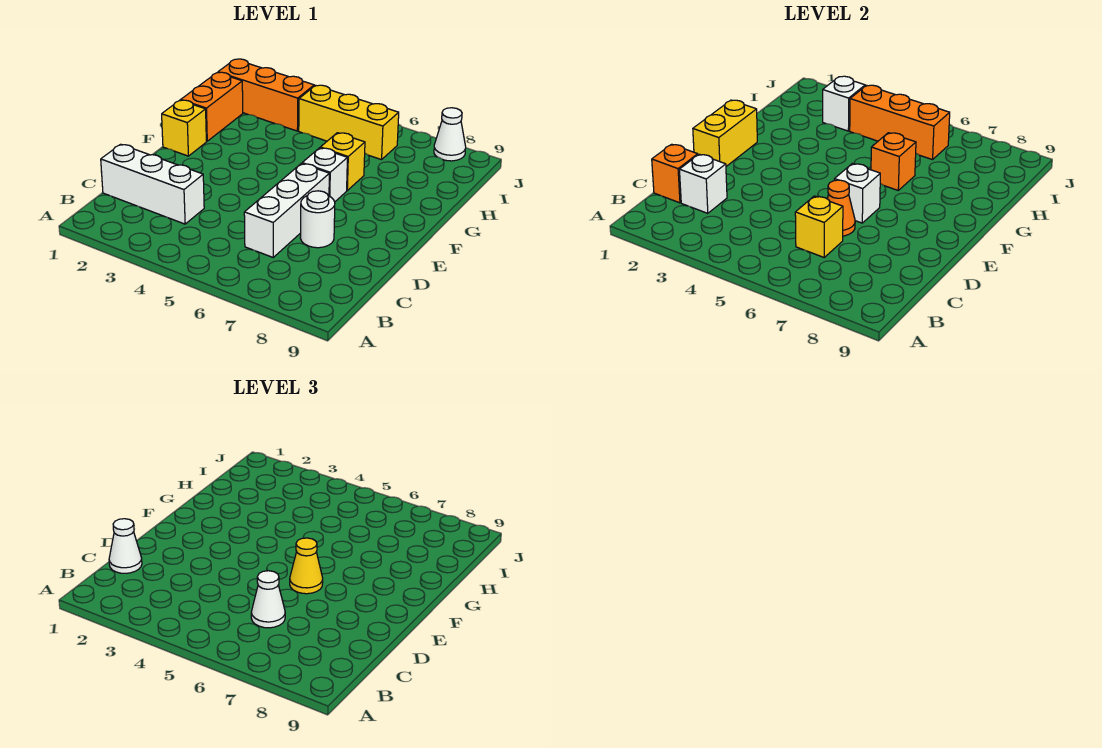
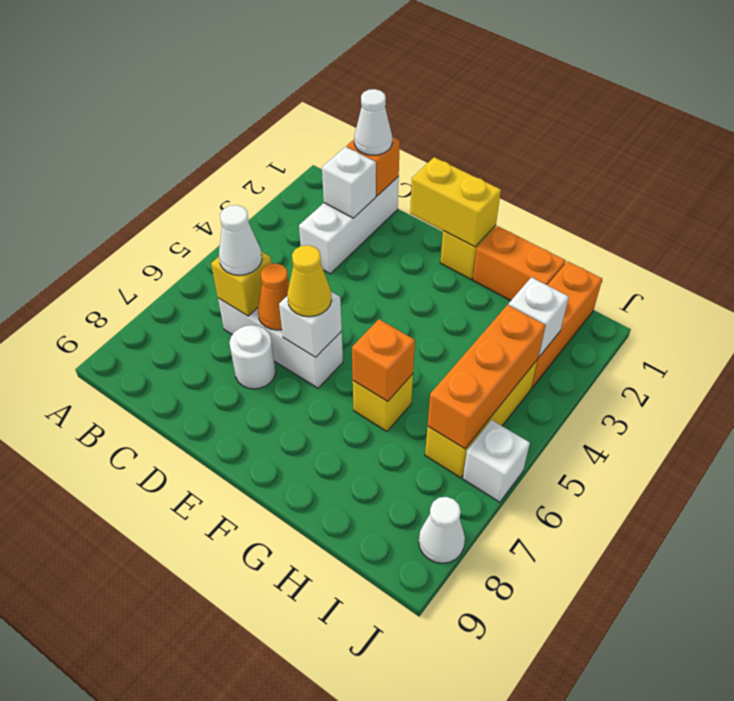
white brick F6 level 1 -> white brick J6 level 1

